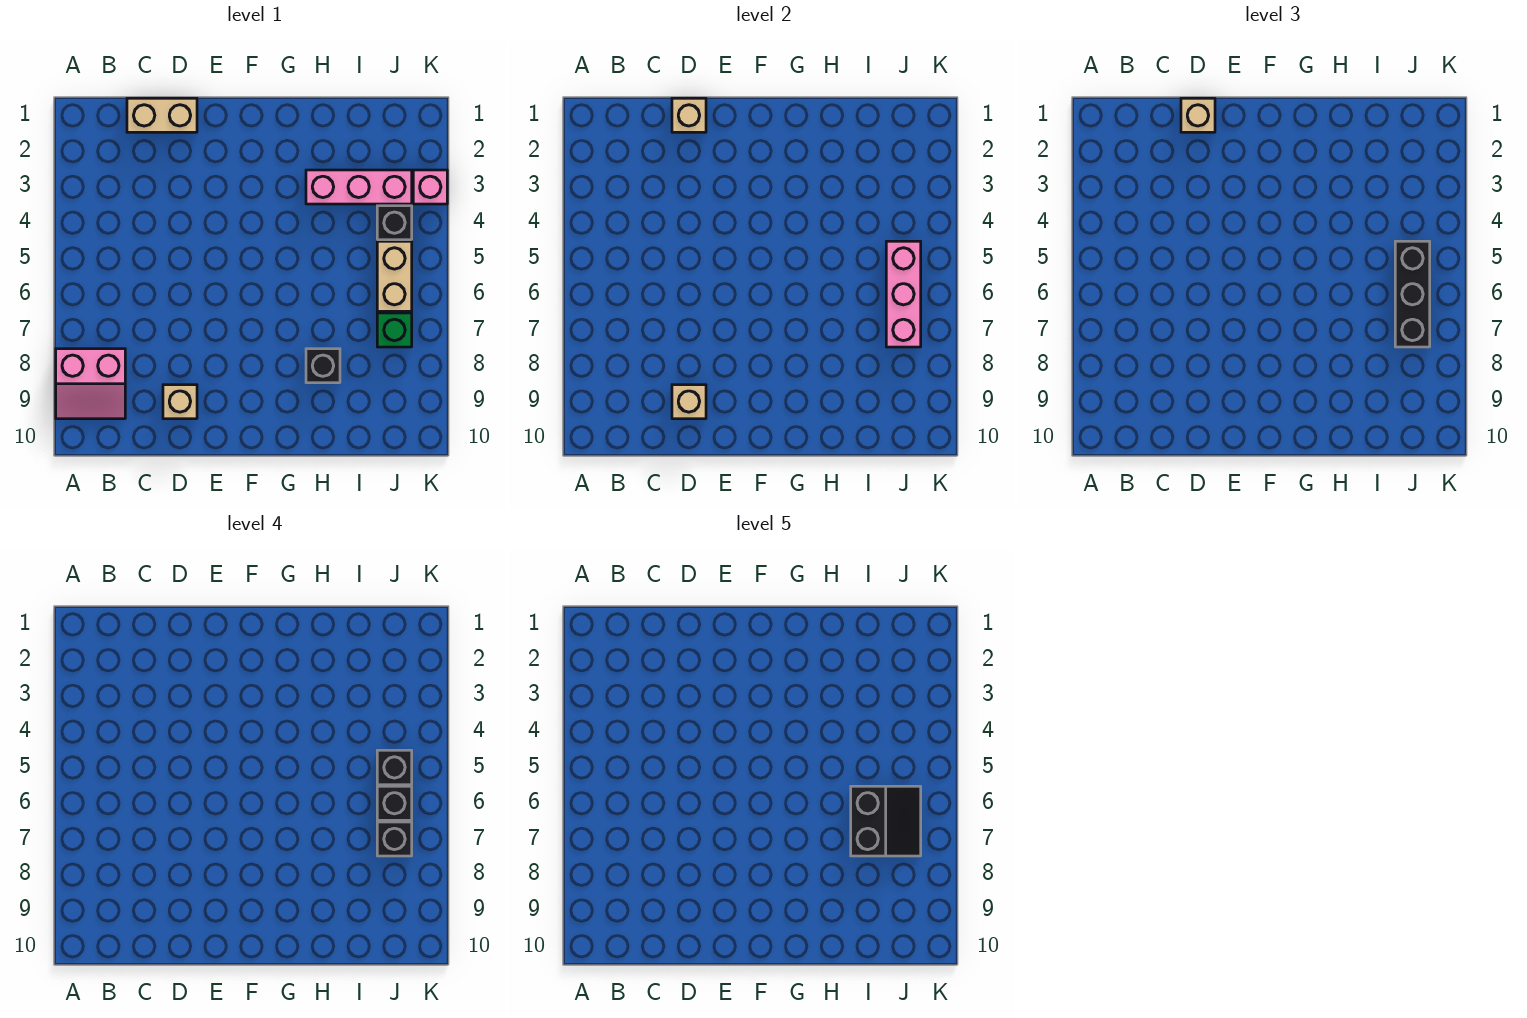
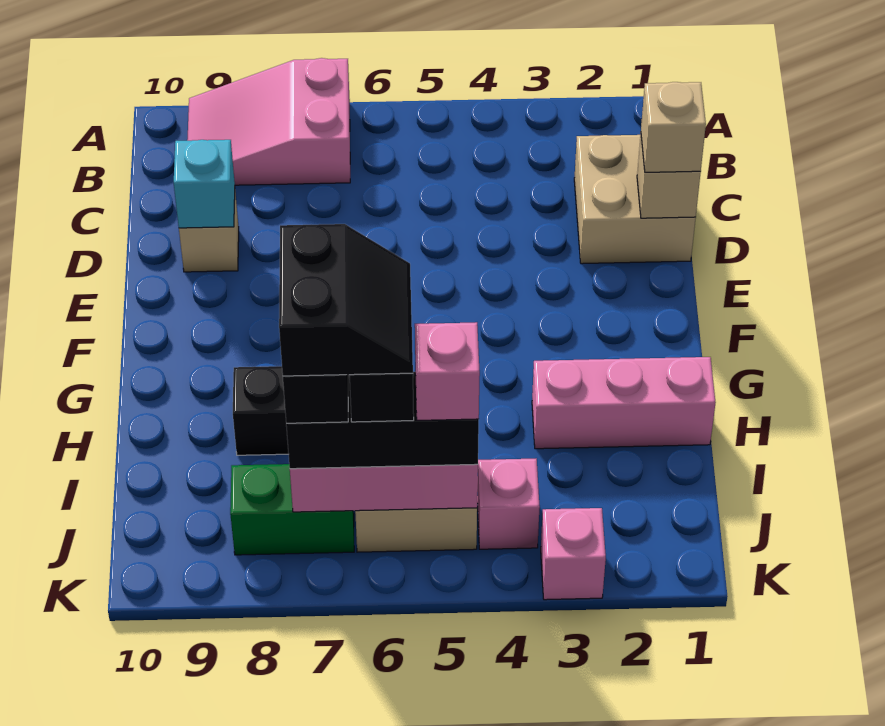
pink slope A8:B9 level 1 top 8 -> pink slope A7:B9 level 1 top 7
tan brick C1:D1 level 1 -> tan brick C1:D2 level 1
tan brick D9 level 2 -> cyan brick D9 level 2
pink brick H3:J3 level 1 -> pink brick H1:H3 level 1
black slope I6:J7 level 5 top I -> black slope I6:J7 level 5 top 7
black brick J4 level 1 -> pink brick J4 level 1
black brick J5 level 4 -> pink brick J5 level 4
green brick J7 level 1 -> green brick J7:J8 level 1

